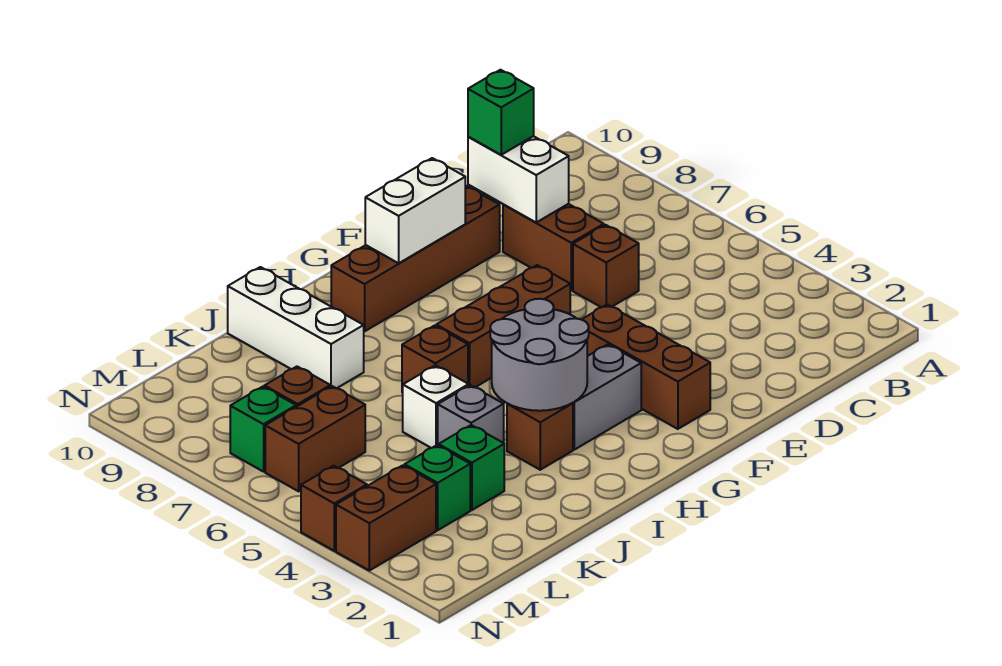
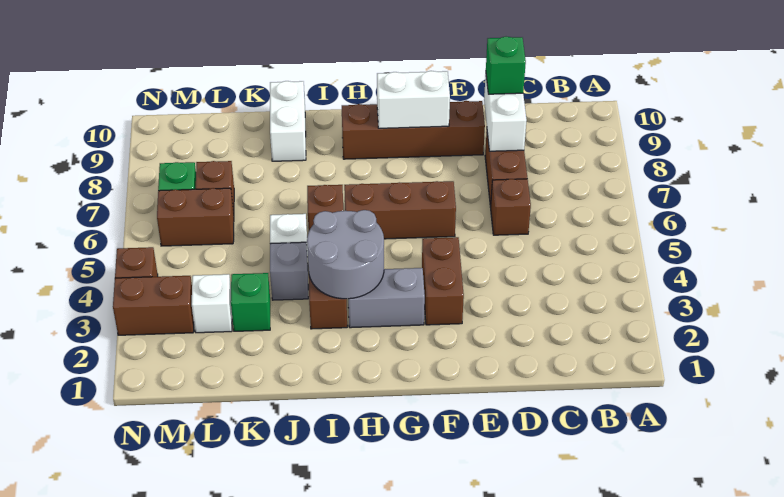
brown brick F2:F4 level 1 -> brown brick F3:F4 level 1
white brick J8:J10 level 1 -> white brick J9:J10 level 1
green brick L3 level 1 -> white brick L3 level 1

